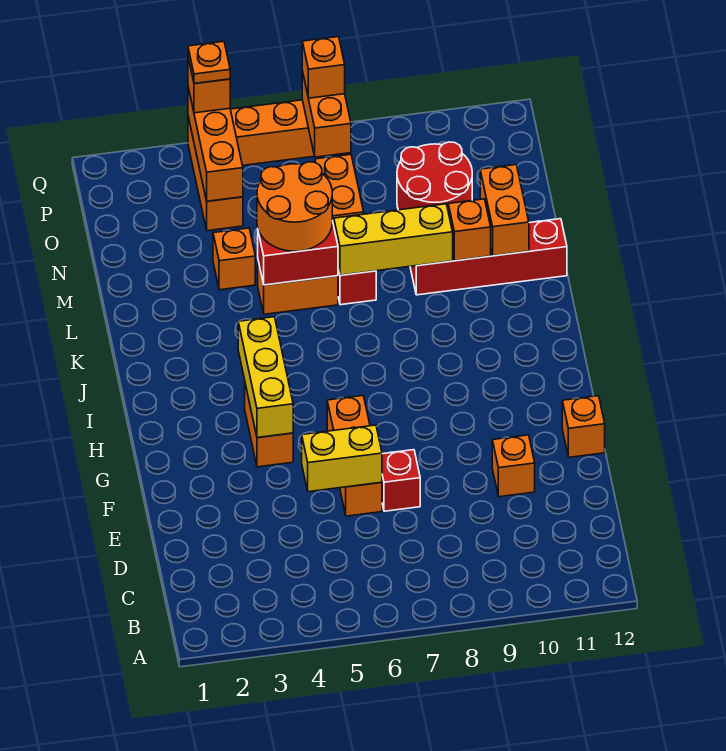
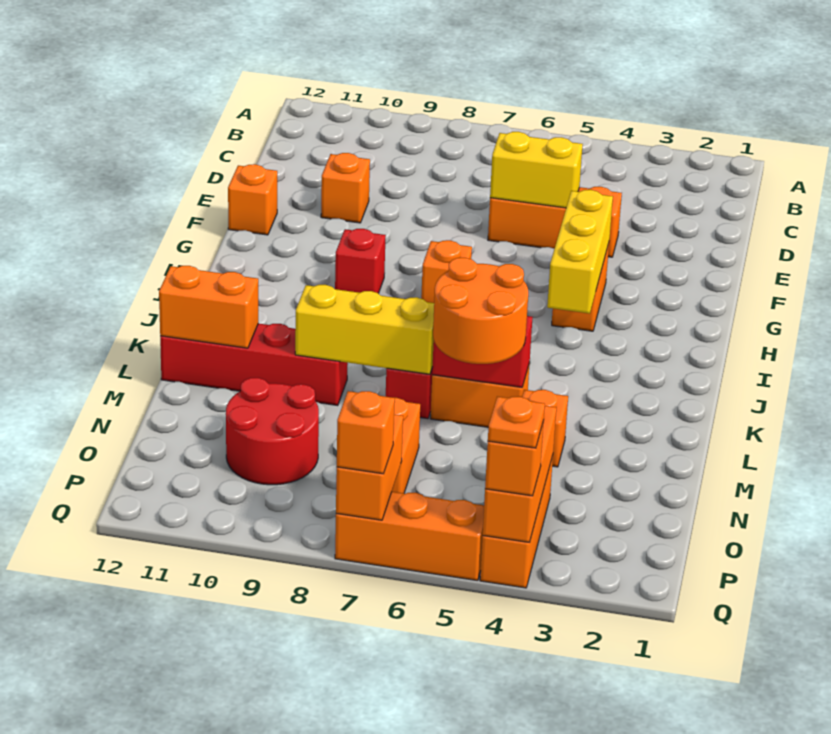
orange brick E6:G6 level 1 -> orange brick E4:E6 level 1
red brick E7 level 1 -> red brick H9 level 1
orange brick L10 level 2 -> orange brick H7 level 1
orange brick L11:M11 level 2 -> orange brick L11:L12 level 2

